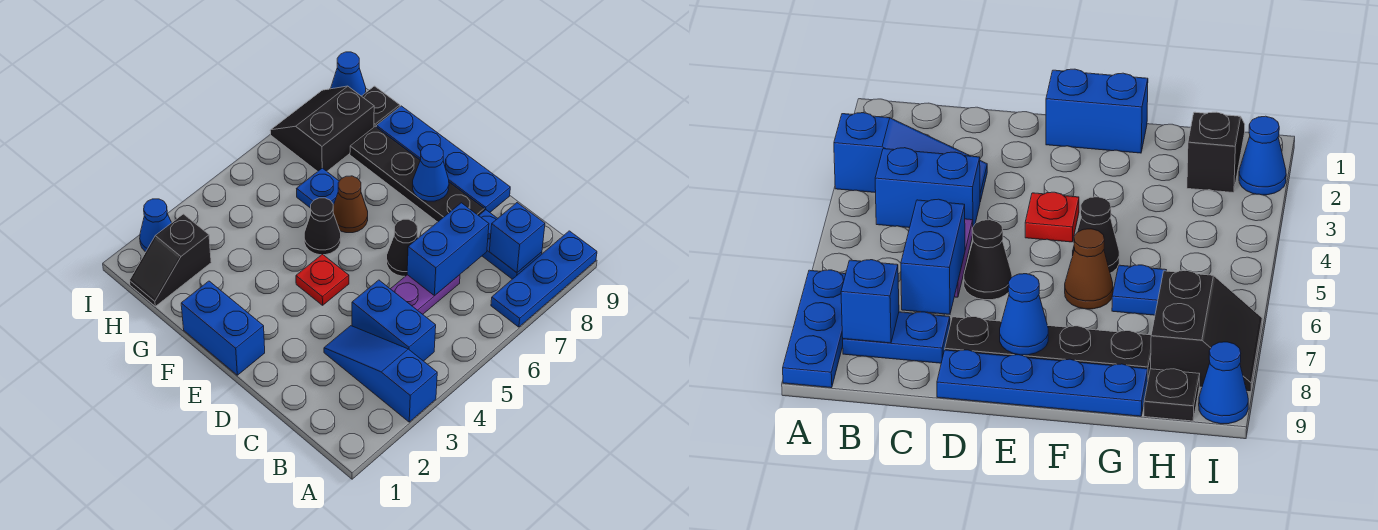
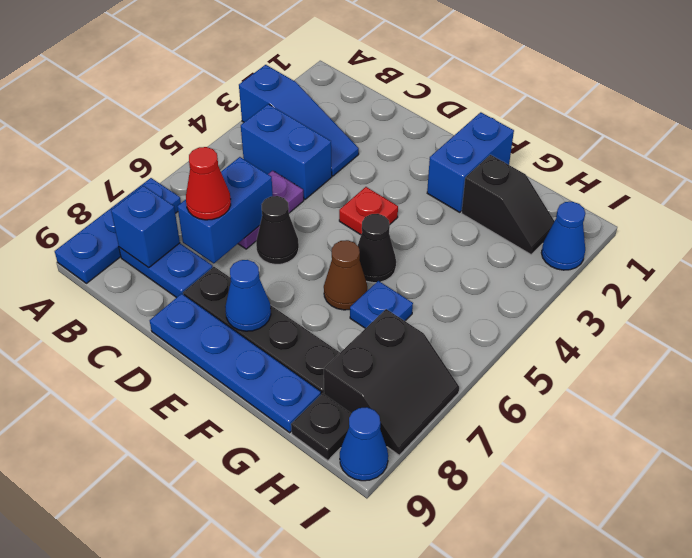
none -> red cone C7 level 3
blue brick E1:F1 level 1 -> blue brick F1:F2 level 1
black slope H1:H2 level 1 top 2 -> black slope G2:H2 level 1 top G

